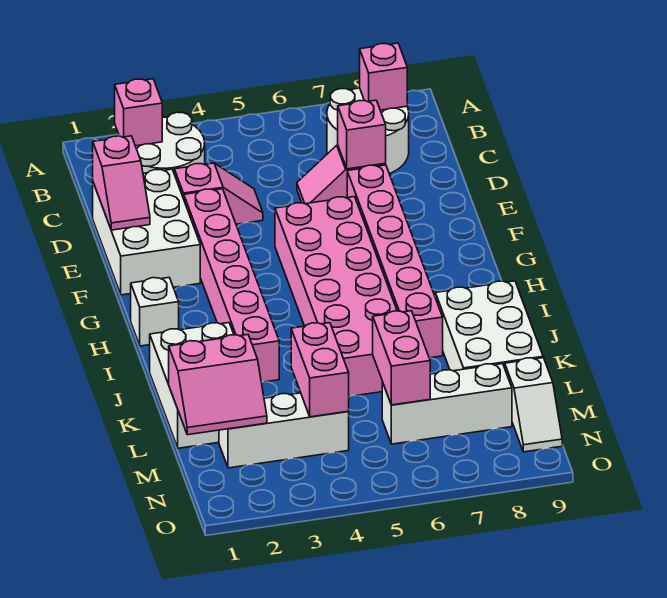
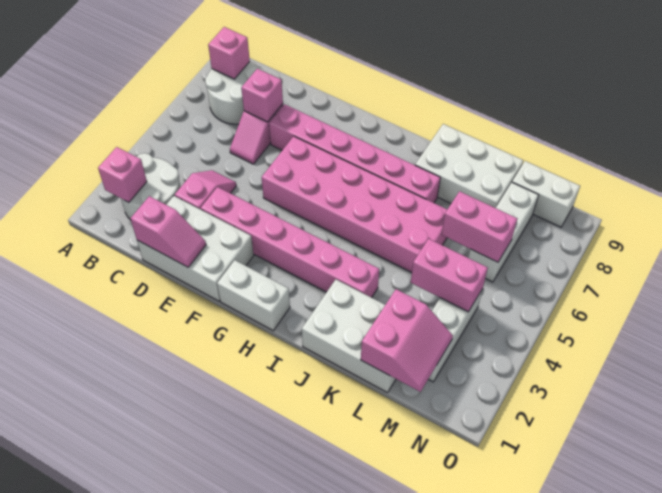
white brick H1 level 1 -> white brick G1:H1 level 1
white slope M9:N9 level 1 top M -> white brick M9:N9 level 1

